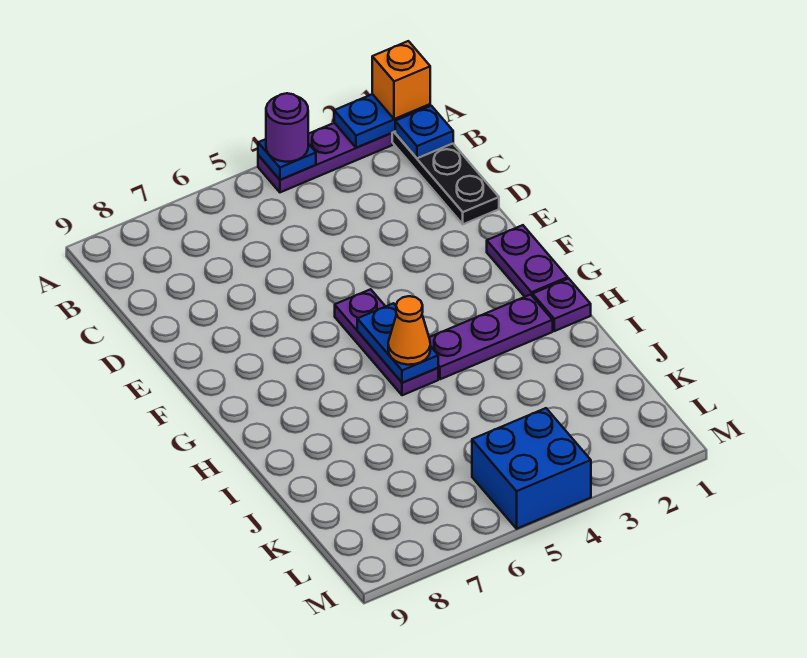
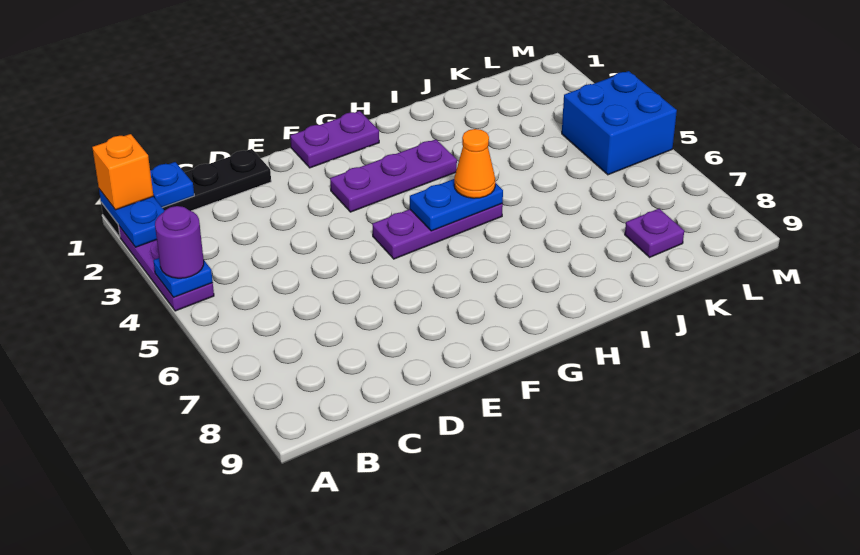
purple plate H1 level 1 -> purple plate K8 level 1
purple plate H2:H4 level 1 -> purple plate F3:H3 level 1

